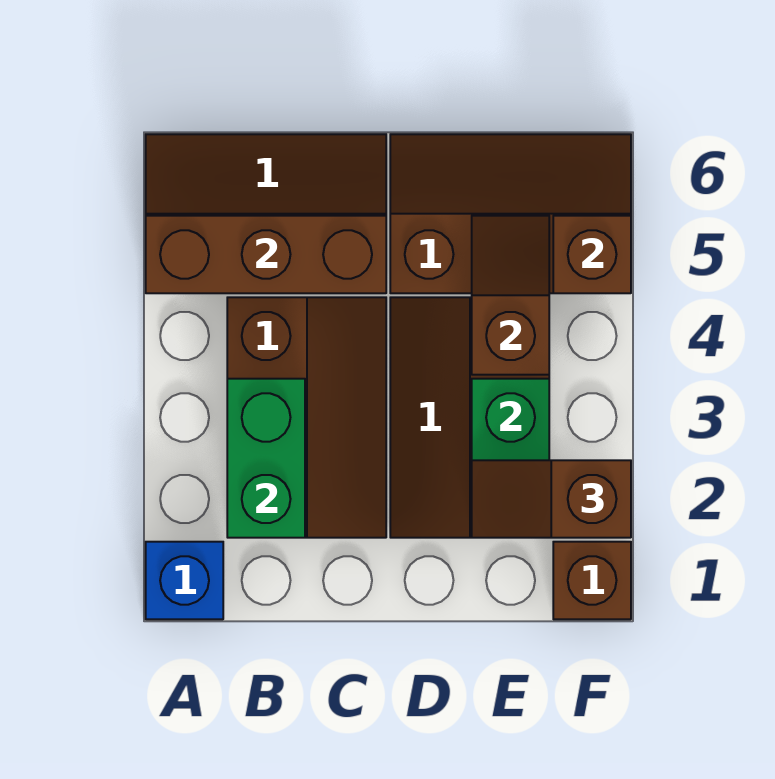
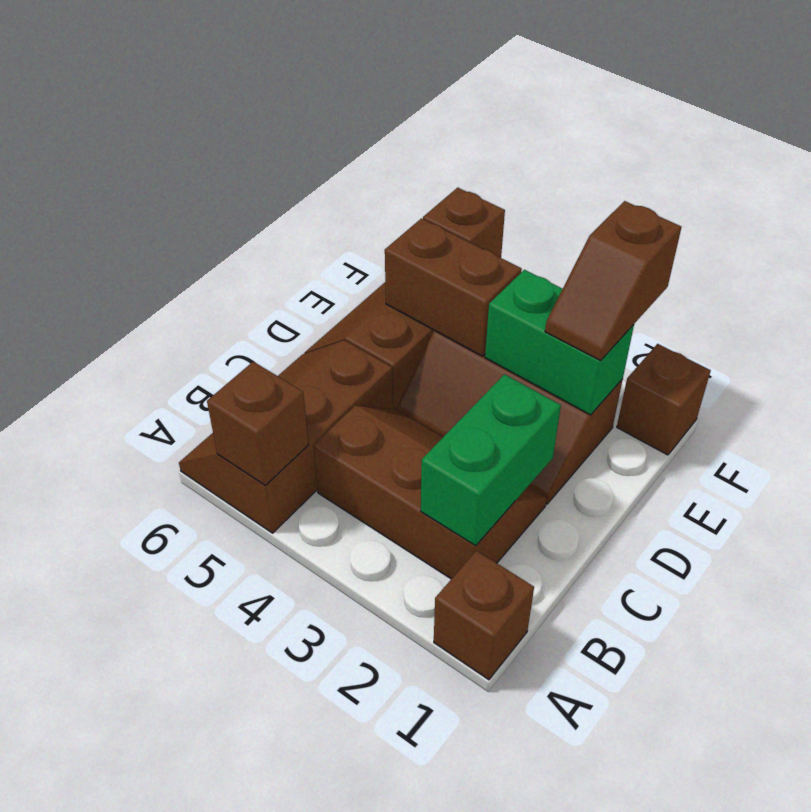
blue brick A1 level 1 -> brown brick A1 level 1
brown brick A5:C5 level 2 -> brown brick A5 level 2
green brick B2:B3 level 2 -> green brick B2:C2 level 2
brown slope E4:E5 level 2 top 4 -> brown brick E4:E5 level 2

